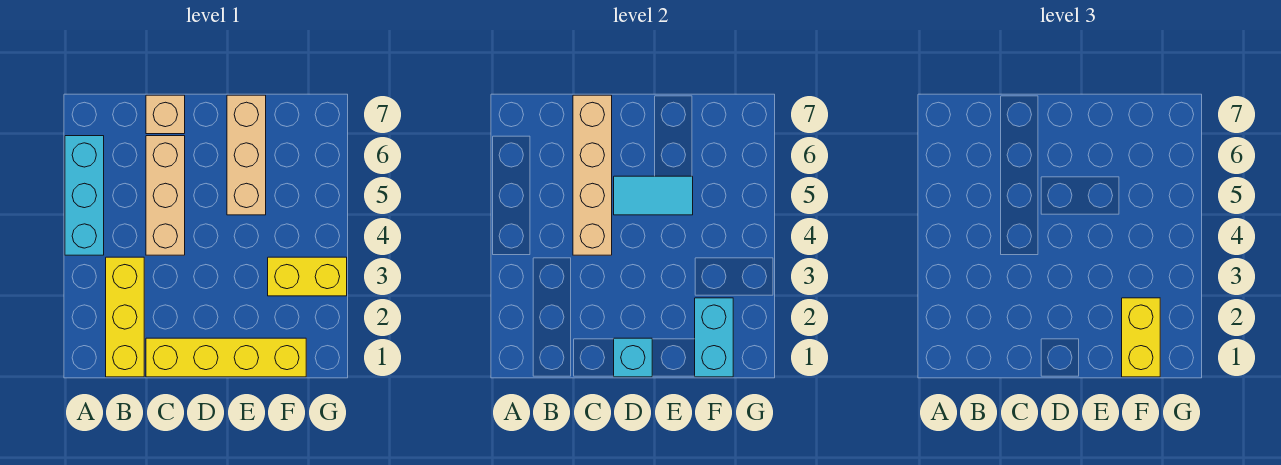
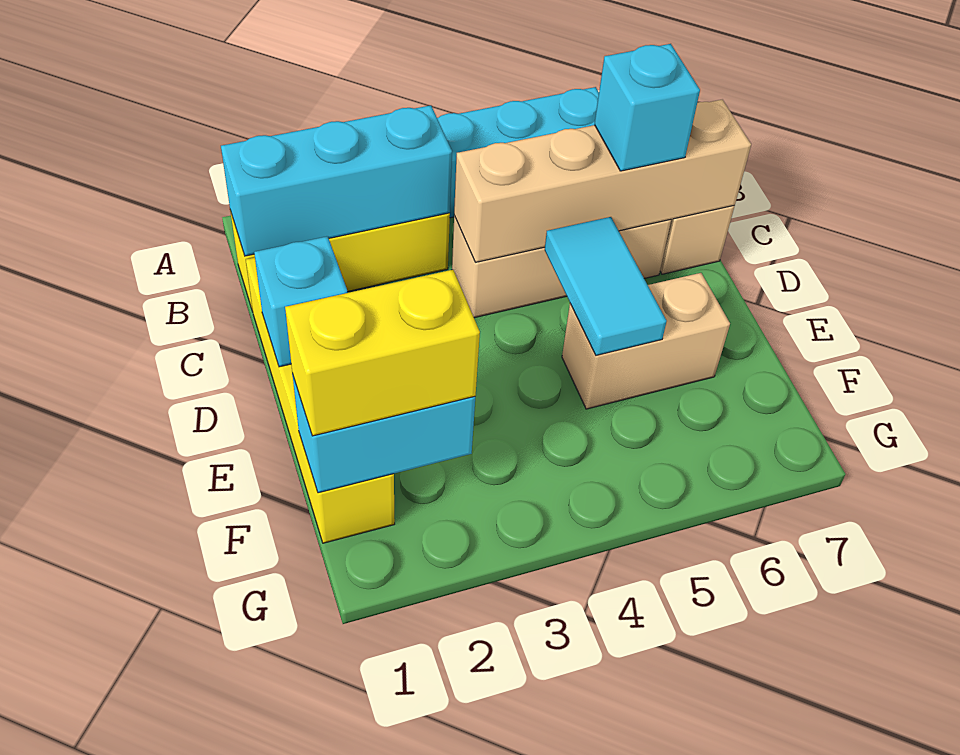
none -> cyan brick B1:B3 level 2
none -> cyan brick C6 level 3
tan brick E5:E7 level 1 -> tan brick E5:E6 level 1
yellow brick F3:G3 level 1 -> none

